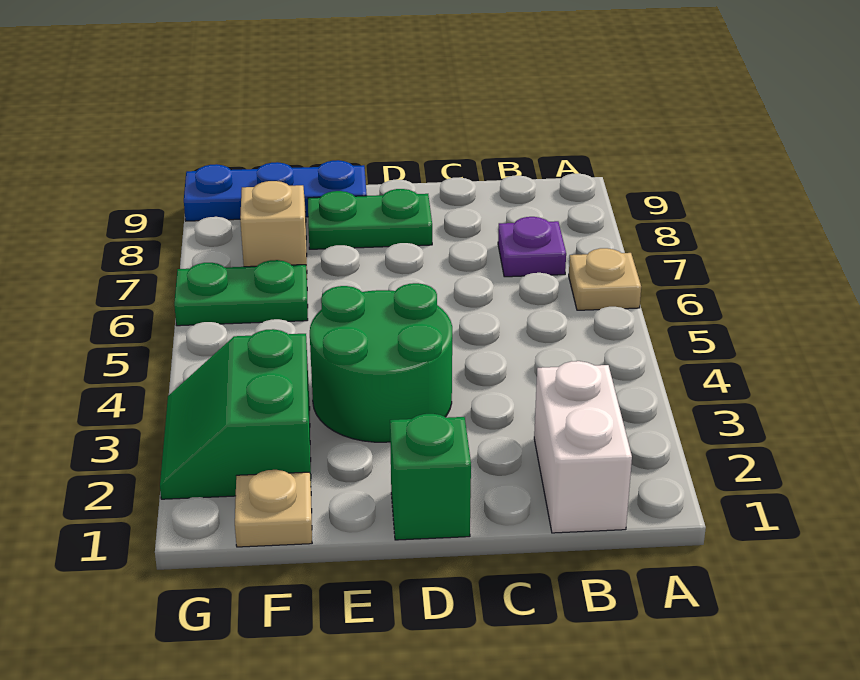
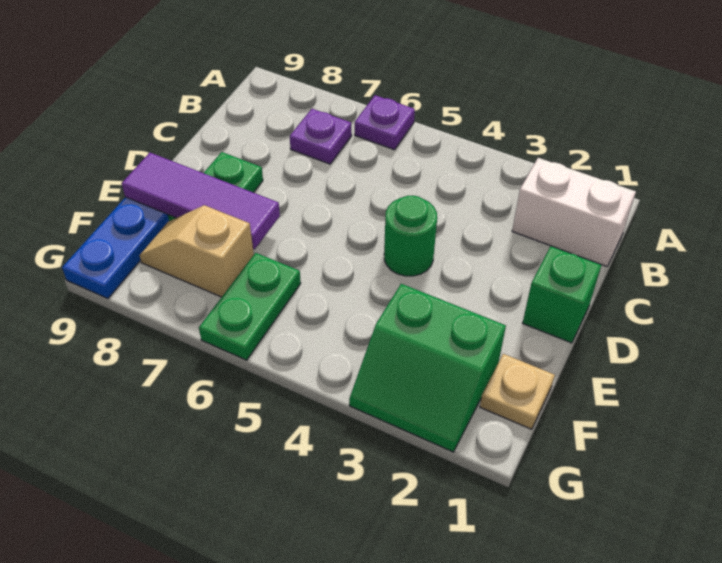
tan plate A6 level 1 -> purple plate A6 level 1
green round brick D3:E4 level 1 -> green round brick D4 level 1
none -> purple tile E7:E9 level 2

